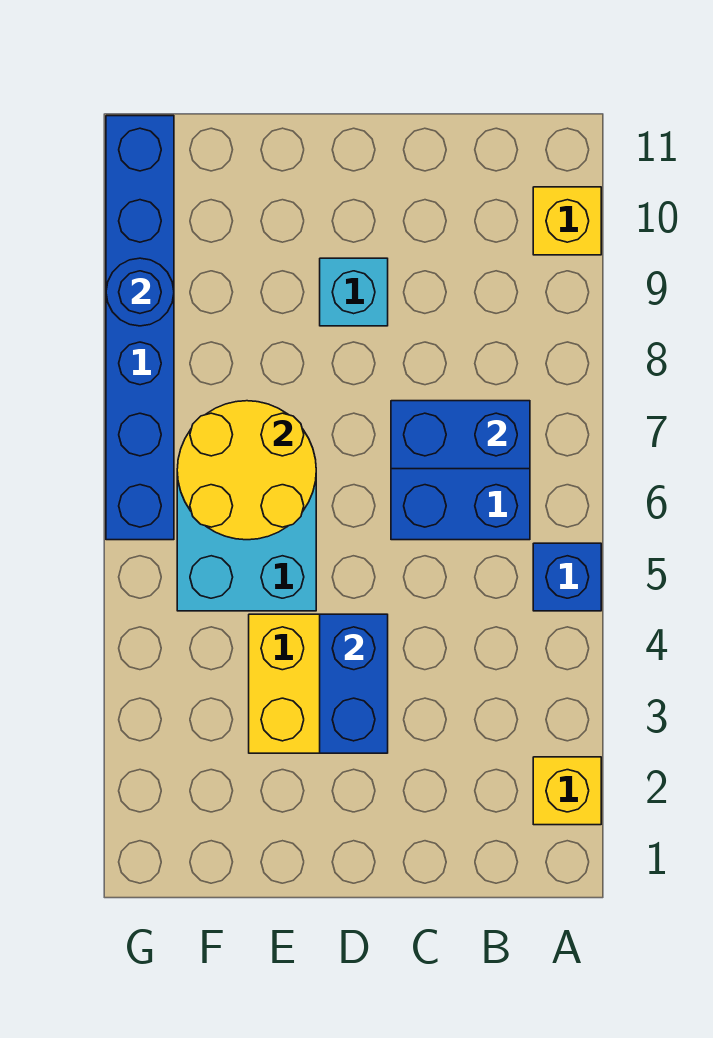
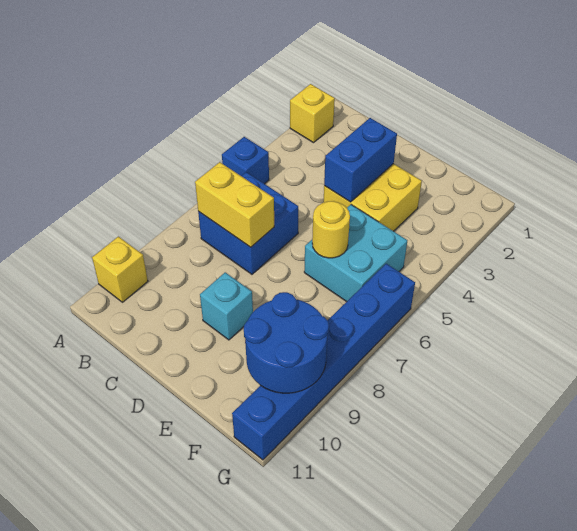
blue brick B7:C7 level 2 -> yellow brick B7:C7 level 2
yellow round brick E6:F7 level 2 -> yellow round brick E6 level 2
blue round brick G9 level 2 -> blue round brick F9:G10 level 2

